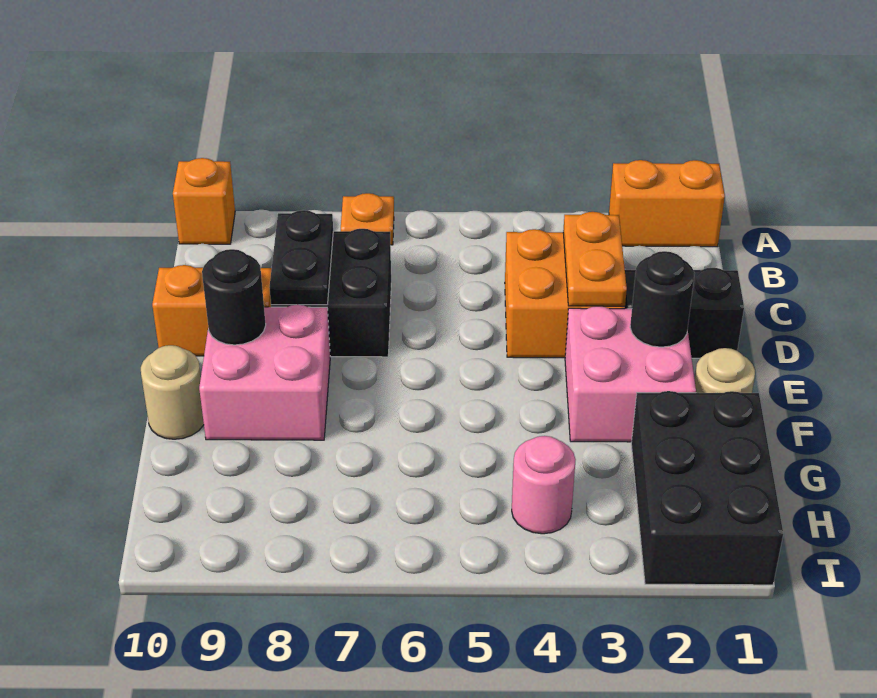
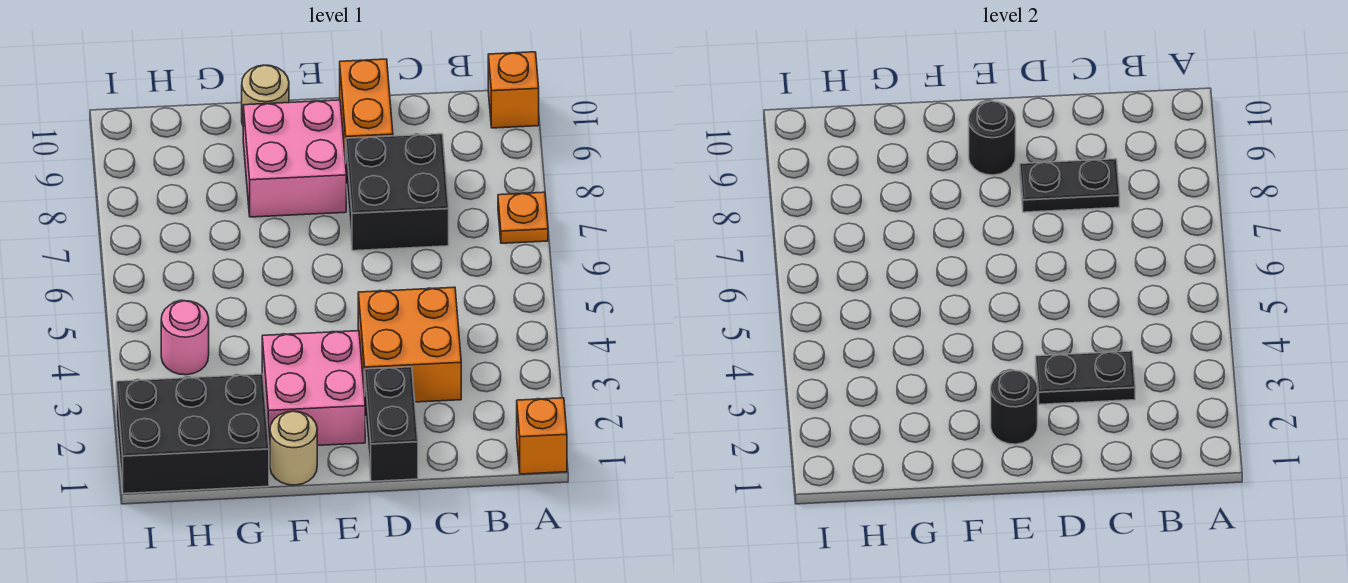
orange brick A1:A2 level 1 -> orange brick A1 level 1
orange plate C3:D3 level 2 -> black plate C3:D3 level 2

